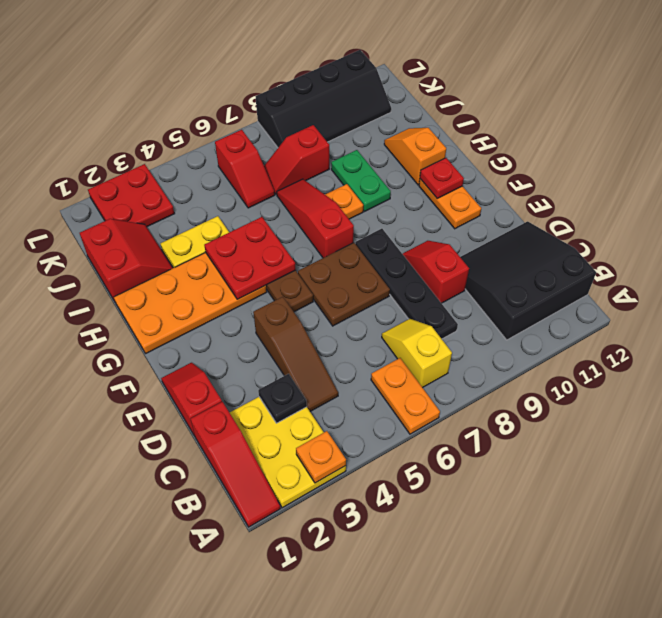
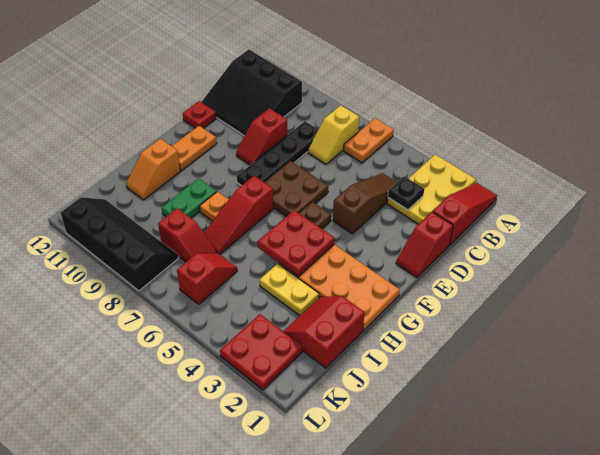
orange plate A3 level 2 -> none
red plate G11 level 2 -> red plate E12 level 1

